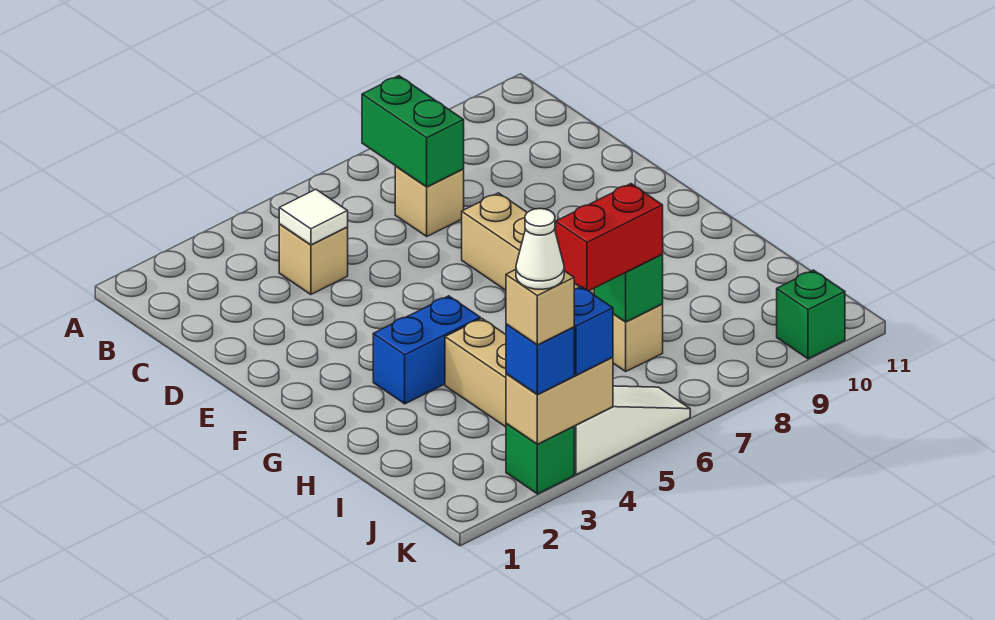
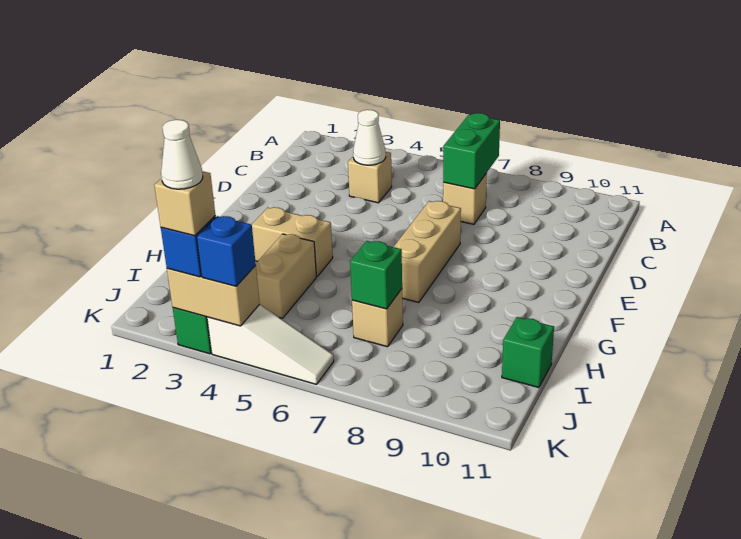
white tile C4 level 2 -> white cone C4 level 2
blue brick G3:G4 level 1 -> tan brick G3:G4 level 1
red brick I6:I7 level 3 -> none
green brick K10 level 1 -> green brick I11 level 1

